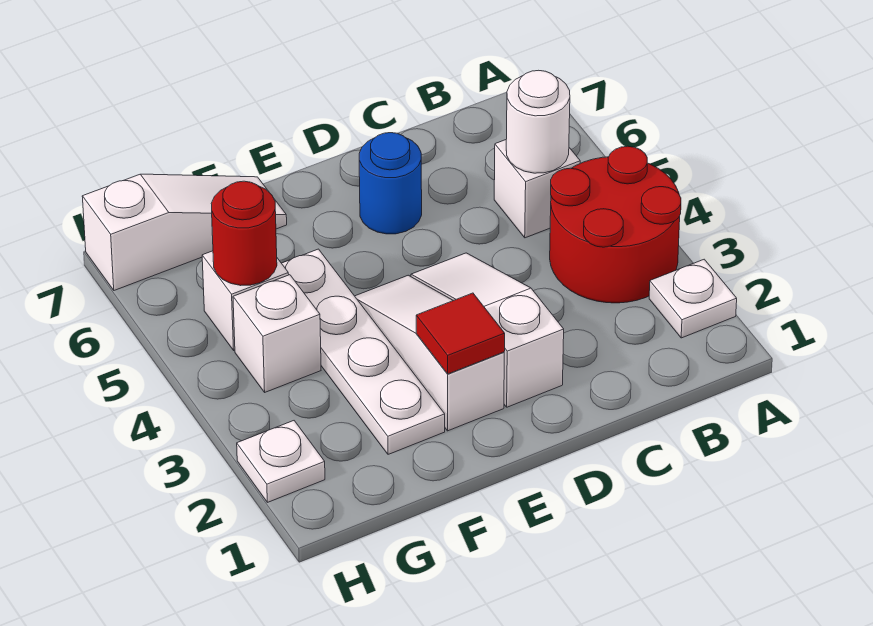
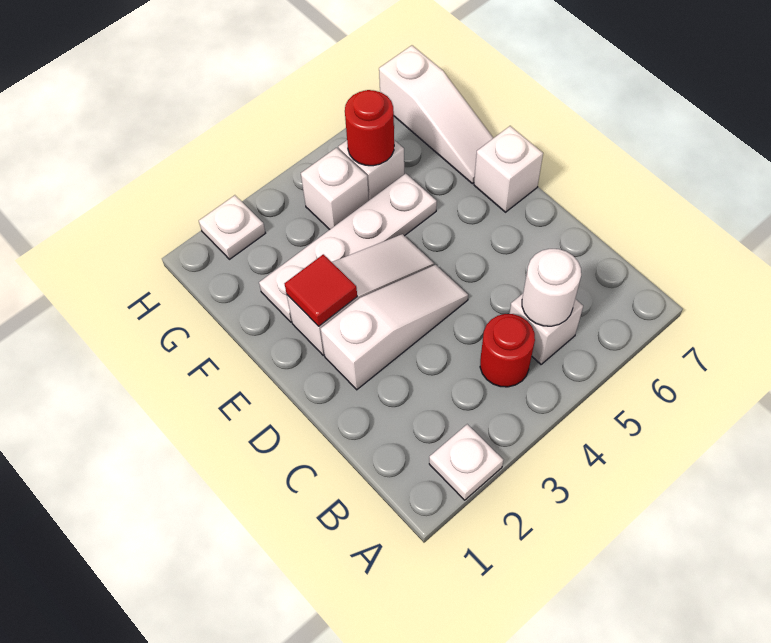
red round brick A3:B4 level 1 -> red round brick B4 level 1
blue round brick D6 level 1 -> none
none -> white brick E7 level 1

